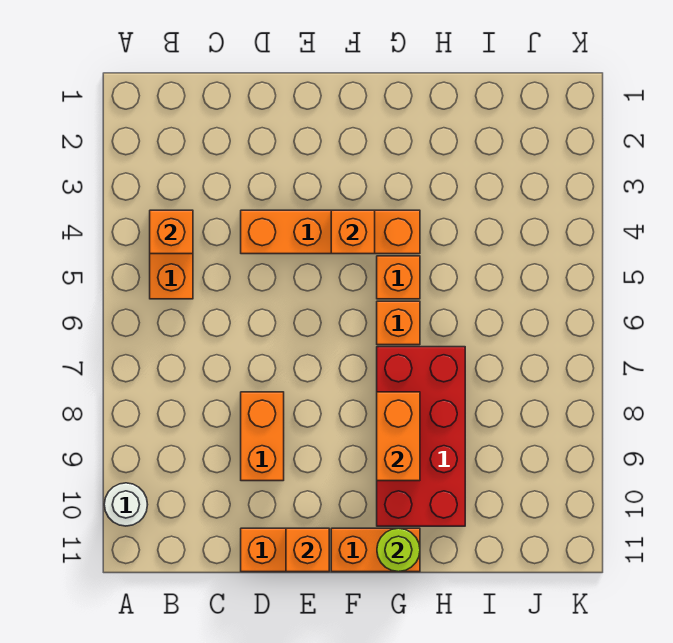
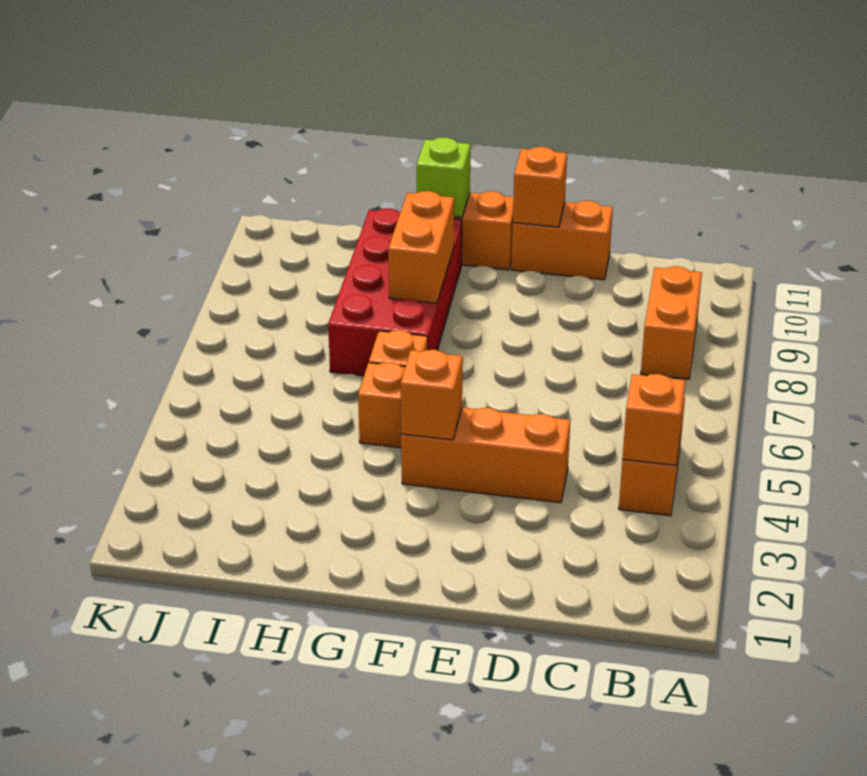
white round brick A10 level 1 -> none
orange brick D4:G4 level 1 -> orange brick D4:F4 level 1
orange brick D8:D9 level 1 -> orange brick B8:B9 level 1
lime round brick G11 level 2 -> lime brick G11 level 2

